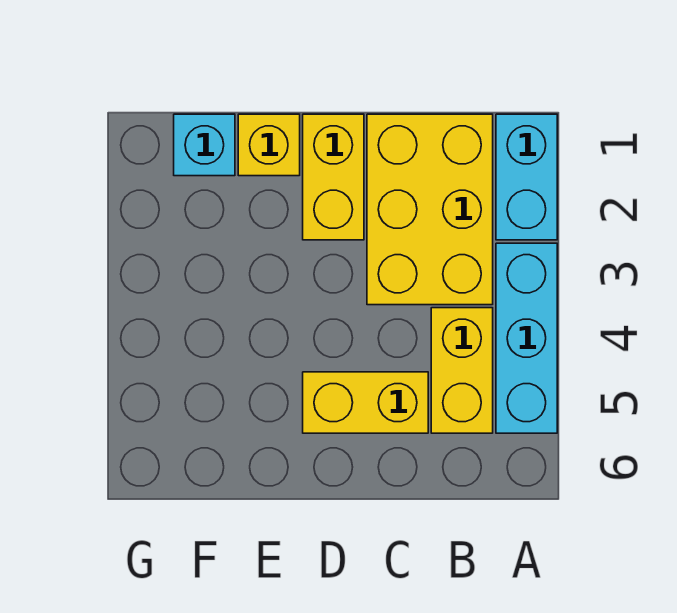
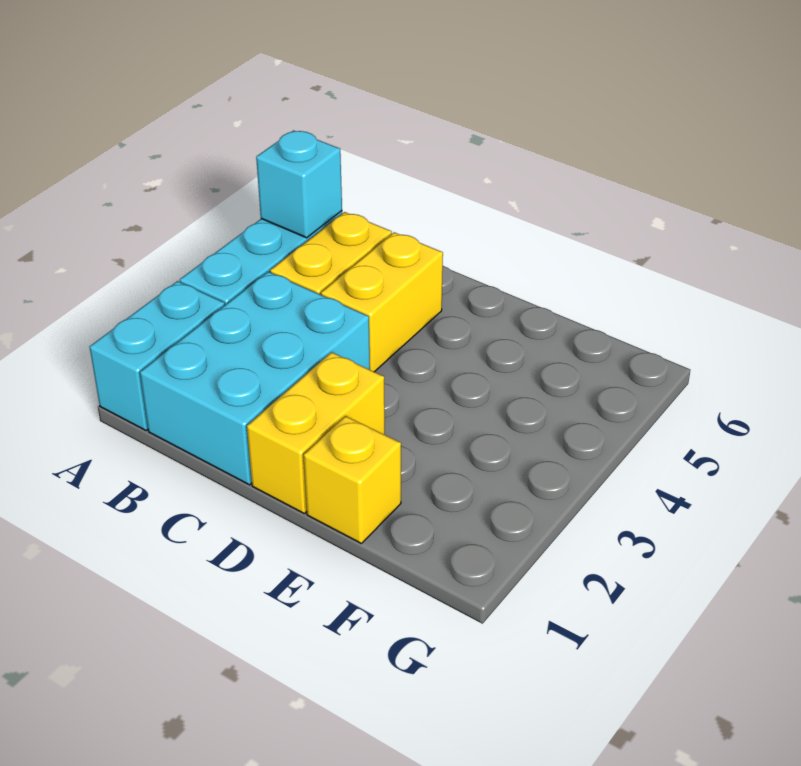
yellow brick B1:C3 level 1 -> cyan brick B1:C3 level 1
yellow brick C5:D5 level 1 -> yellow brick C4:C5 level 1
cyan brick F1 level 1 -> cyan brick A5 level 2

